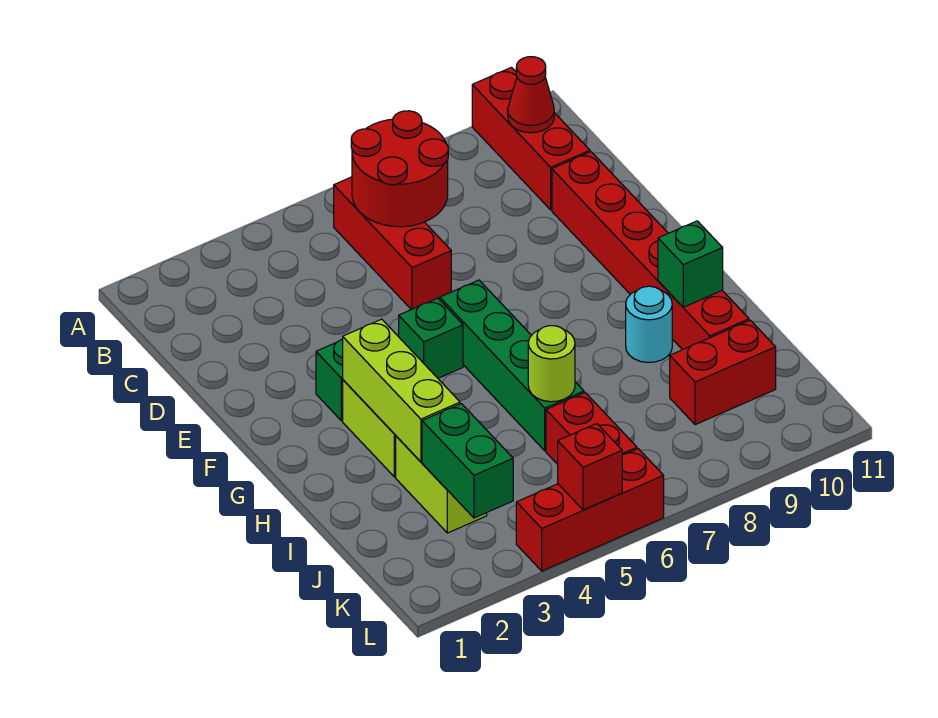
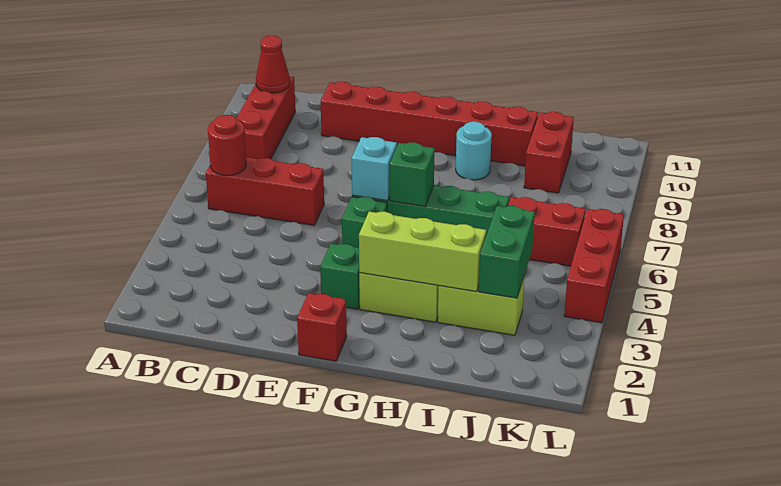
red brick A10:C10 level 1 -> red brick B8:B10 level 1
red round brick B6:C7 level 2 -> red round brick B6 level 2
none -> cyan brick F6 level 2
green brick H10 level 2 -> green brick G6 level 2
lime round brick I6 level 2 -> none
green brick J3:K3 level 2 -> green brick J3:J4 level 2
red brick L5 level 2 -> red brick F1 level 1

